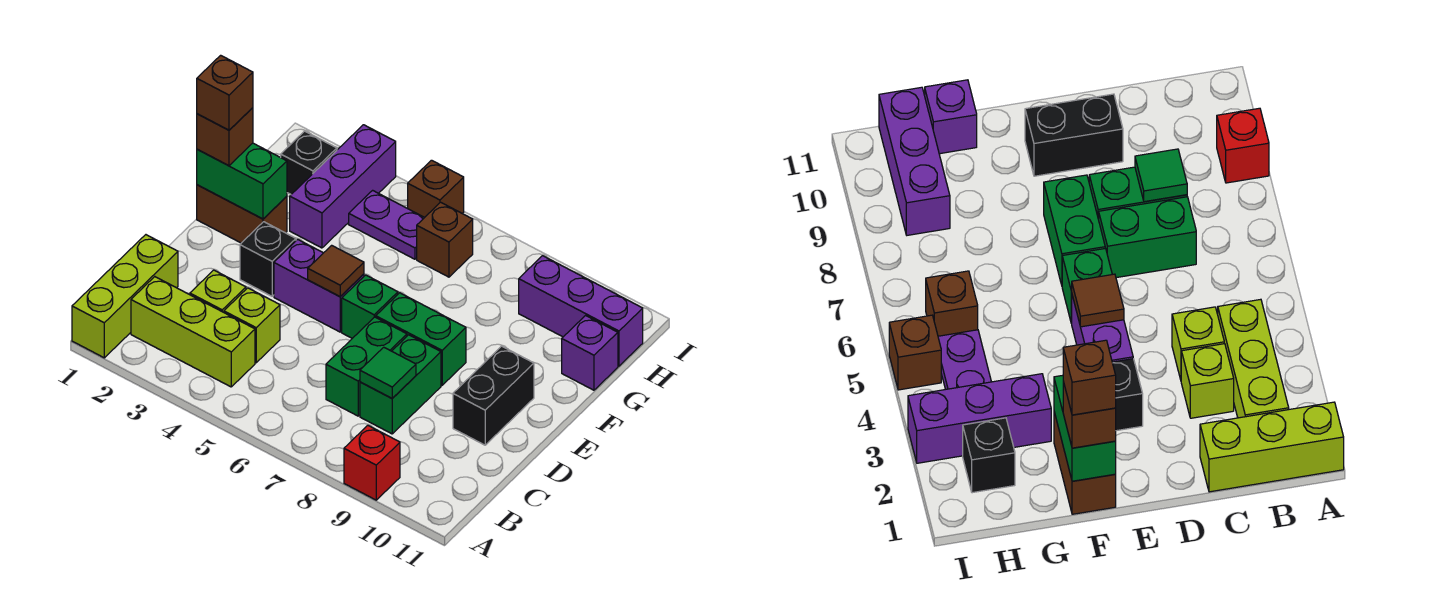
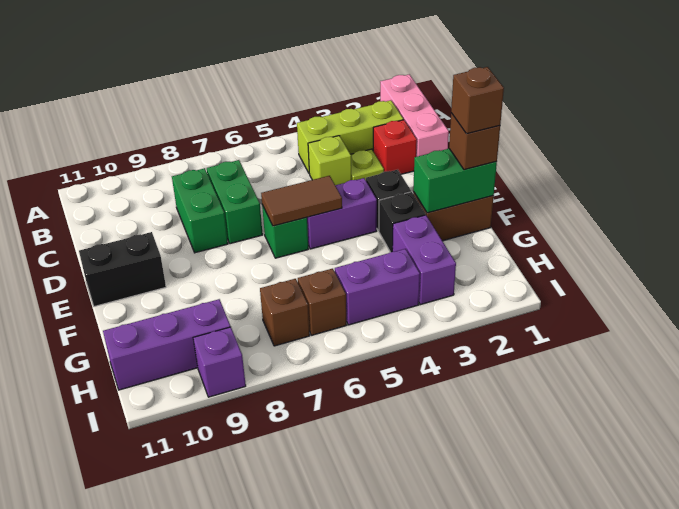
lime brick A1:C1 level 1 -> pink brick A1:C1 level 1
red brick A9 level 1 -> red brick C2 level 1
lime brick C3 level 1 -> lime plate C3 level 1
green tile C8 level 2 -> none
black brick D10:E10 level 1 -> black brick E10:E11 level 1
brown tile E5 level 2 -> brown tile E5:E6 level 2
green brick E7:E8 level 1 -> none
purple brick G3:I3 level 1 -> purple brick G3:H3 level 1
purple brick G11 level 1 -> purple brick I9 level 1
black brick H2 level 1 -> black brick F3 level 1
purple plate H4:H5 level 1 -> purple brick H4:H5 level 1
brown brick I5 level 1 -> brown brick H7 level 1

